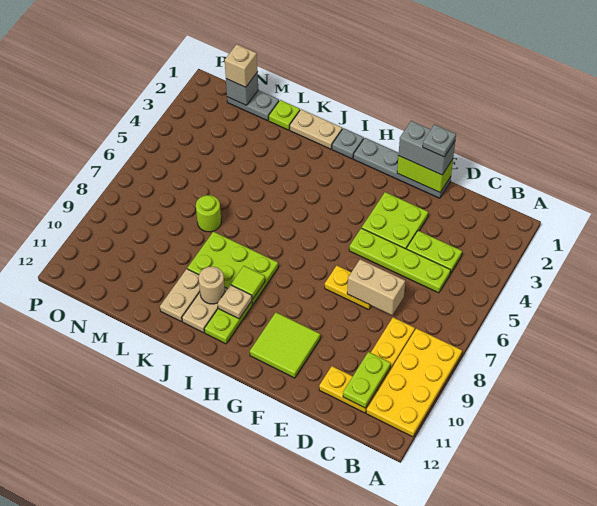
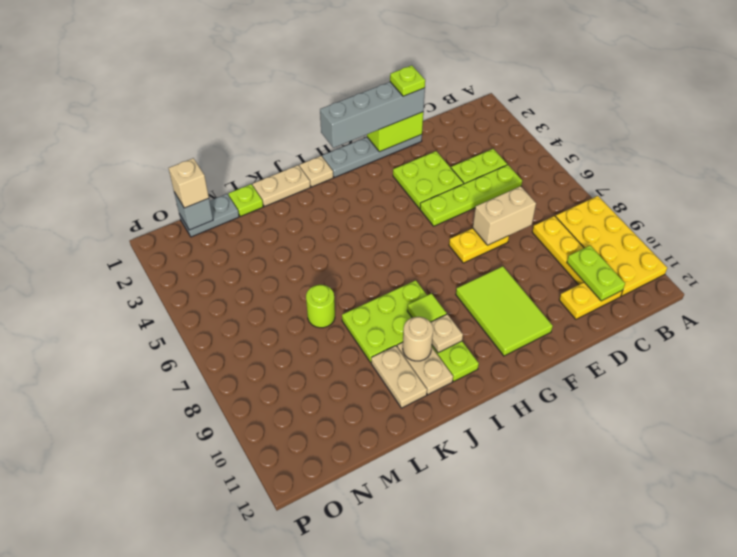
grey brick E1:F1 level 3 -> grey brick E1:H1 level 3
grey plate E1 level 4 -> lime plate E1 level 4
lime tile F10:G11 level 1 -> lime tile F9:G11 level 1
grey plate I1 level 1 -> tan plate I1 level 1

